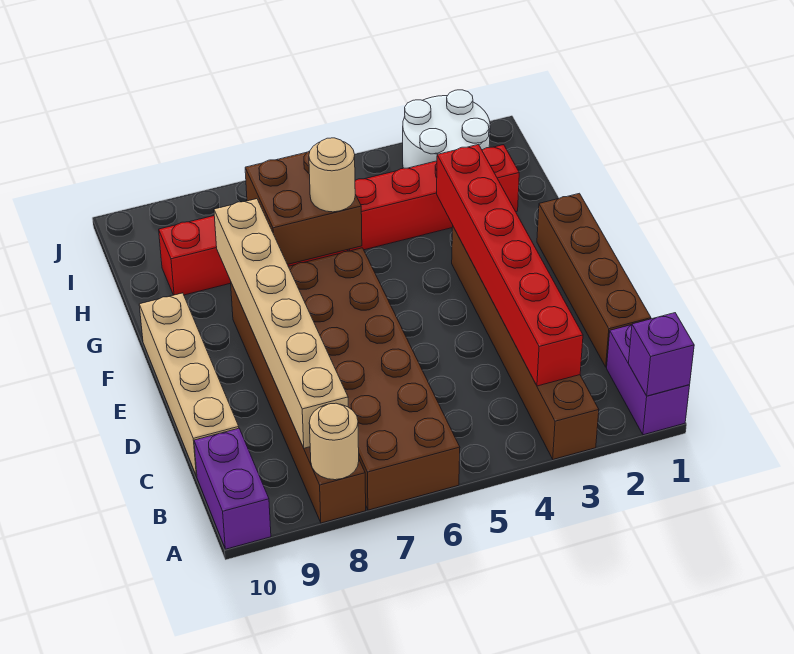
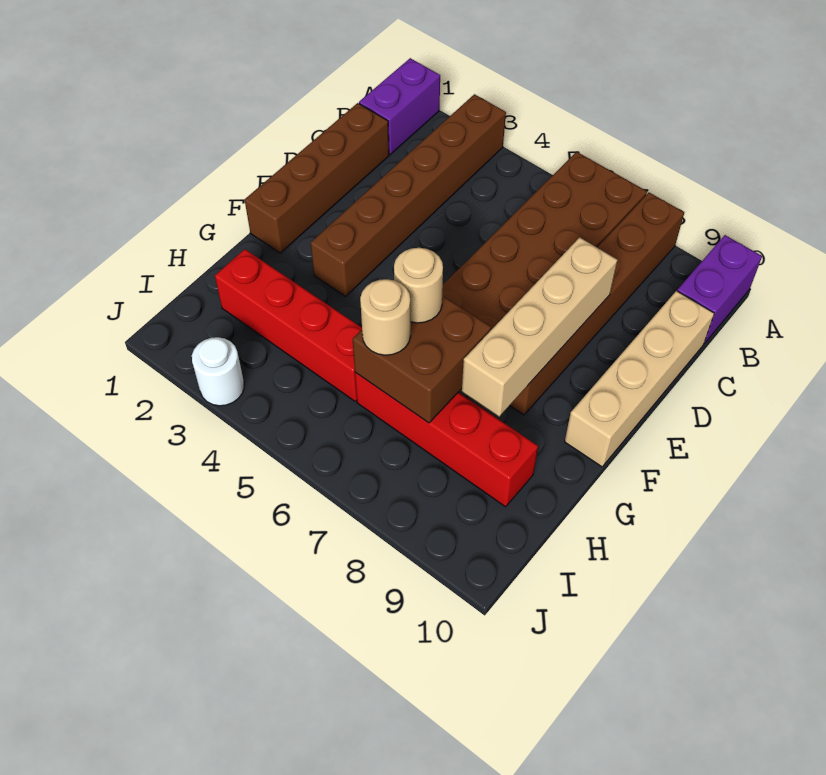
purple brick A1 level 2 -> none
tan round brick A8 level 2 -> tan round brick H6 level 3
red brick B3:G3 level 2 -> none
tan brick B8:G8 level 2 -> tan brick D8:G8 level 2
white round brick I2:J3 level 1 -> white round brick J3 level 1

